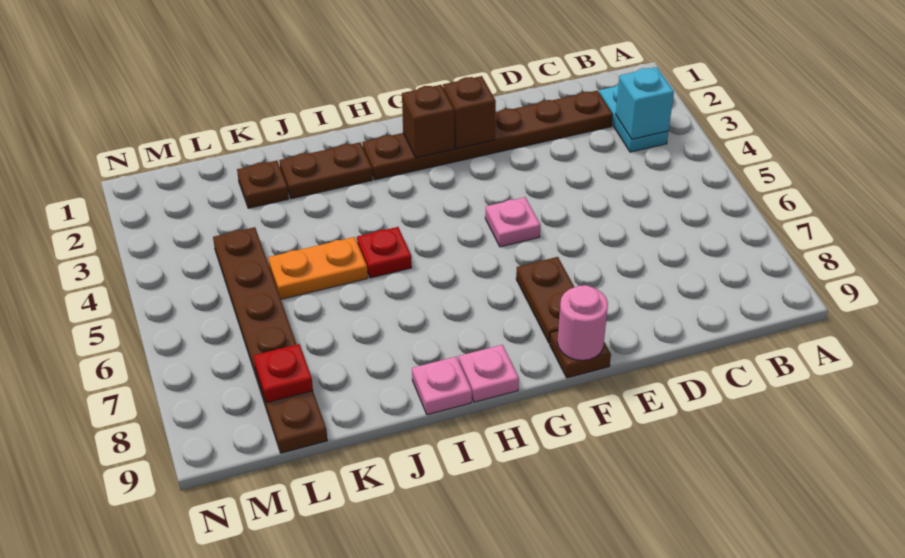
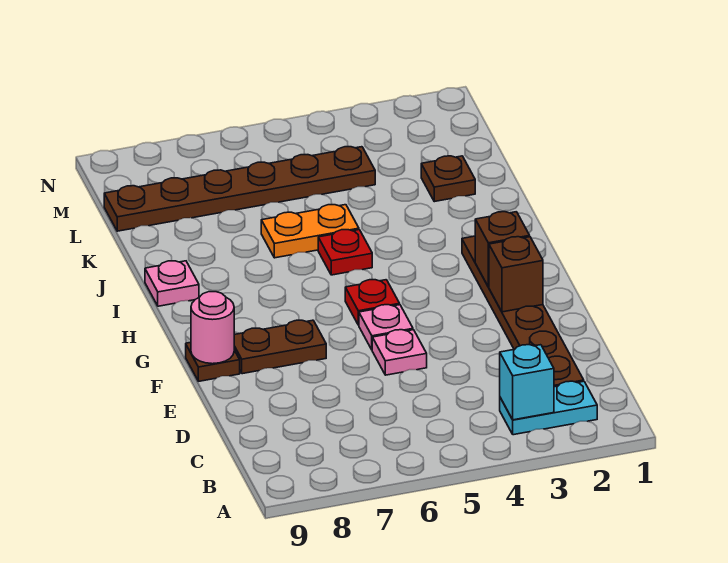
pink plate H9 level 1 -> pink plate E5 level 1
brown plate I2:J2 level 1 -> none
orange plate J5:K5 level 1 -> orange plate J5:J6 level 1
red plate L8 level 2 -> red plate G5 level 1

